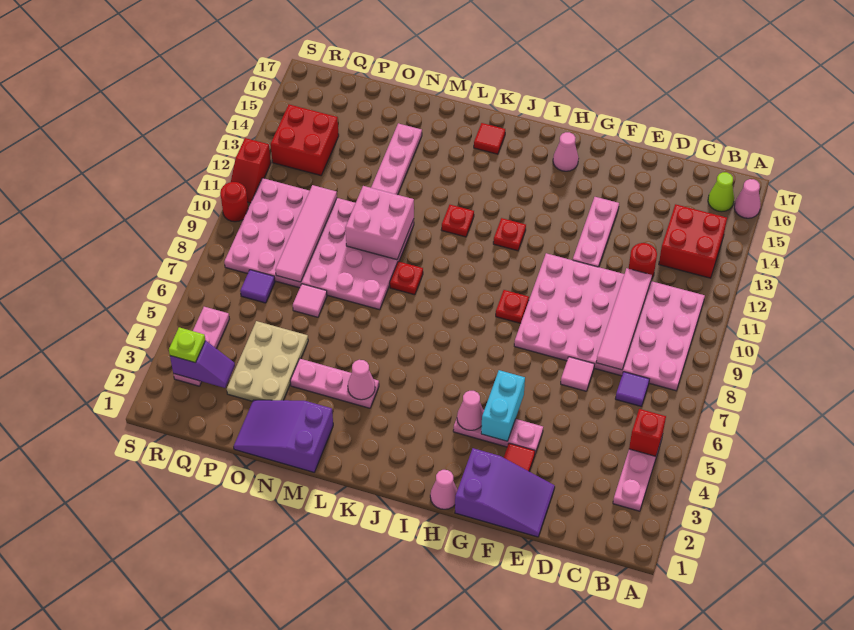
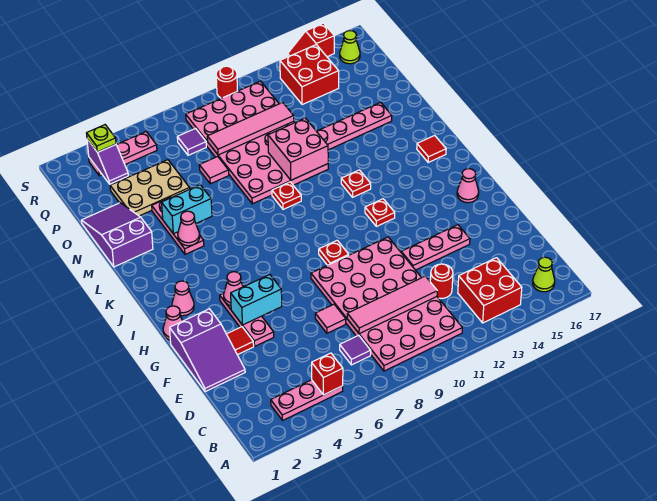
pink cone A16 level 1 -> pink cone I2 level 1
none -> cyan brick M4:M5 level 2
none -> lime cone R16 level 1
red slope S11:S12 level 1 top 12 -> red slope S14:S15 level 1 top 15

